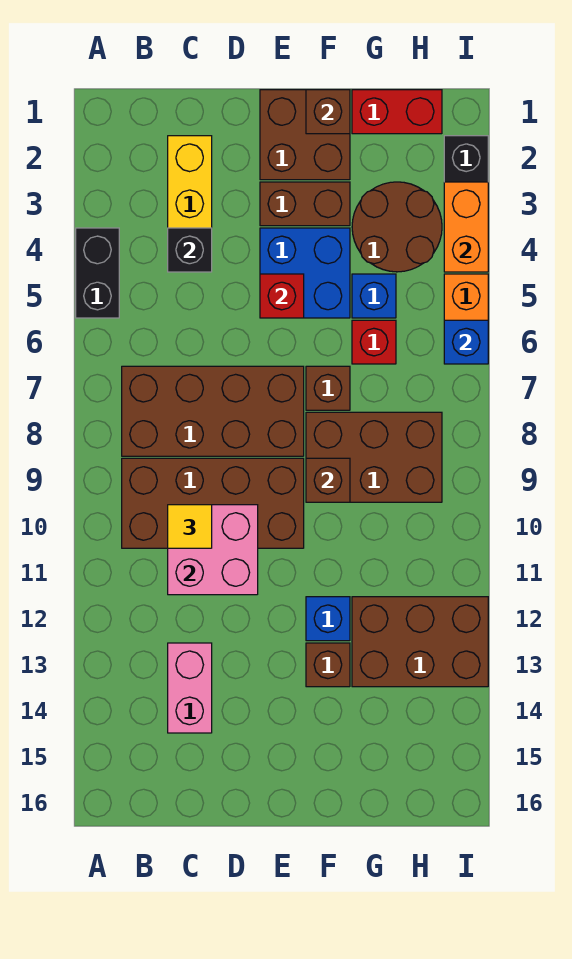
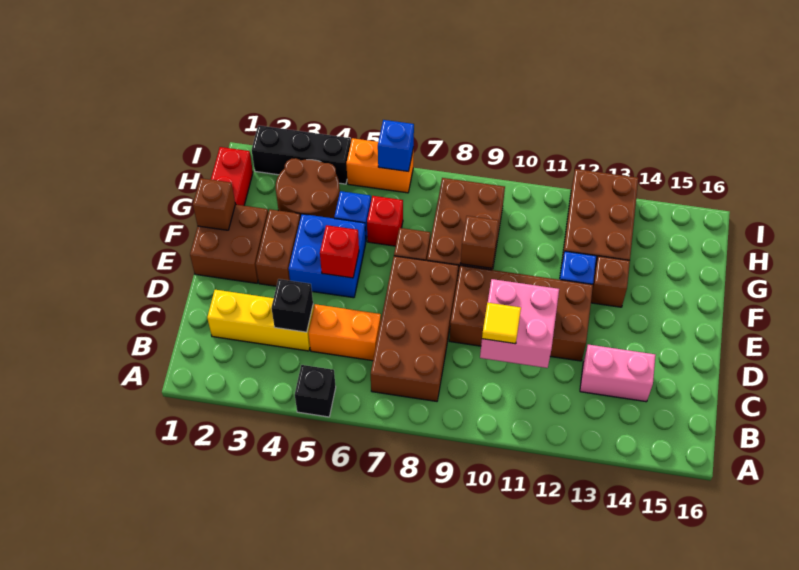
black brick A4:A5 level 1 -> black brick A5 level 1
brown brick B9:E10 level 1 -> brown brick D9:E12 level 1
orange brick I3:I4 level 2 -> orange brick C5:C6 level 1

